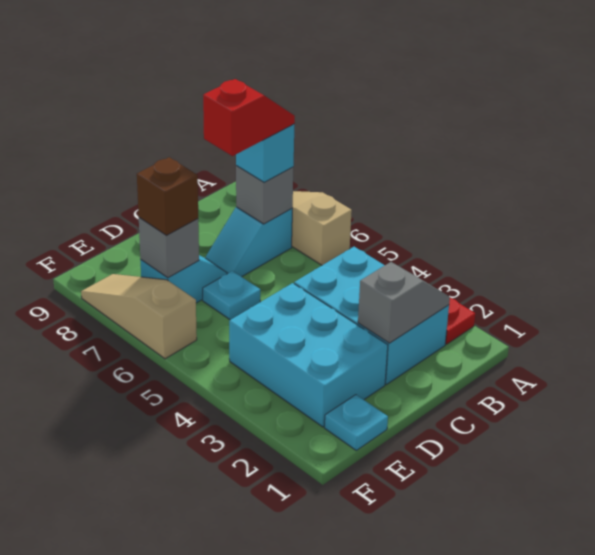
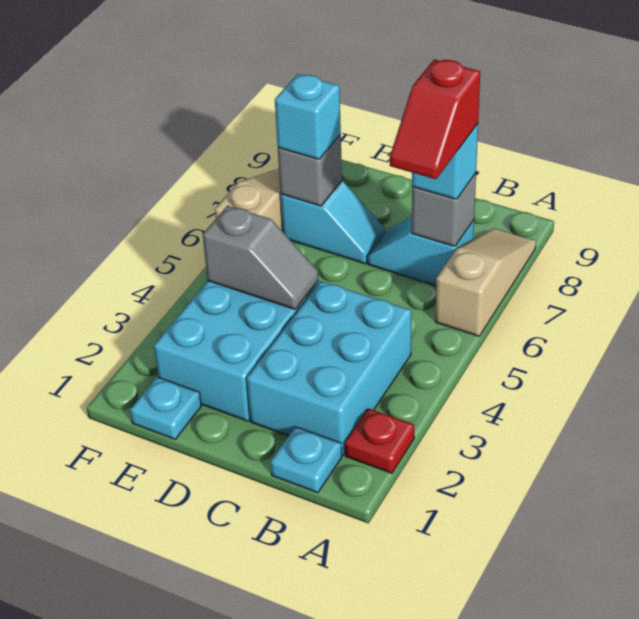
grey slope B2:C2 level 2 top C -> grey slope D4:E4 level 2 top E
red slope B7:C7 level 4 top C -> red slope B6:B7 level 4 top 7
cyan plate D6 level 1 -> cyan plate B1 level 1
brown brick E7 level 3 -> cyan brick E7 level 3

